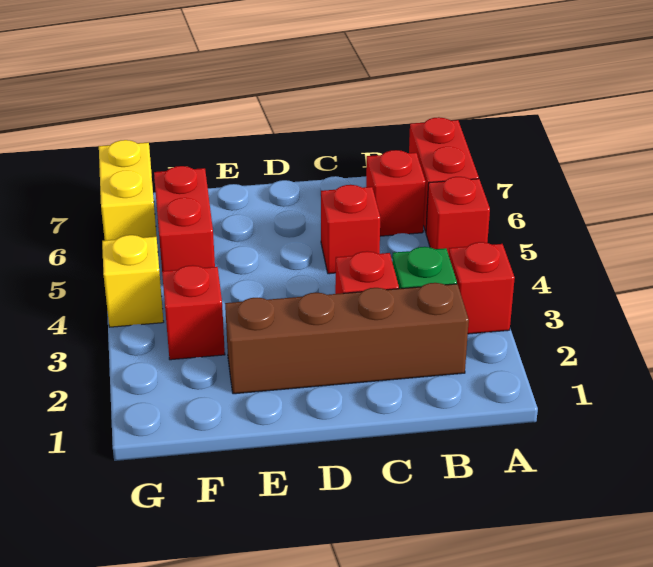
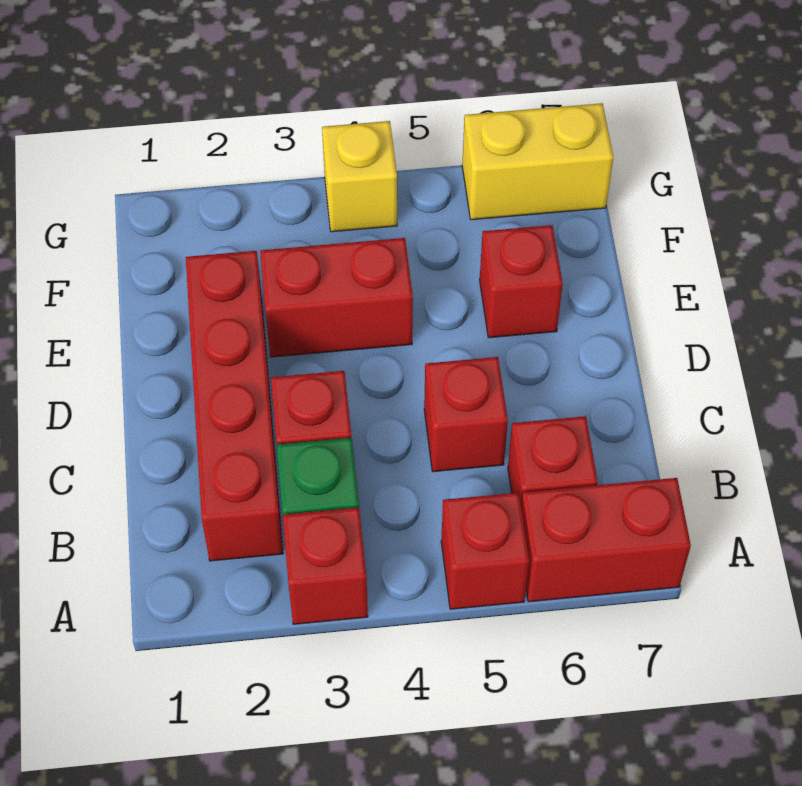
brown brick B2:E2 level 1 -> red brick B2:E2 level 1
red brick F3 level 1 -> red brick E6 level 1
red brick F5:F6 level 1 -> red brick E3:E4 level 1

